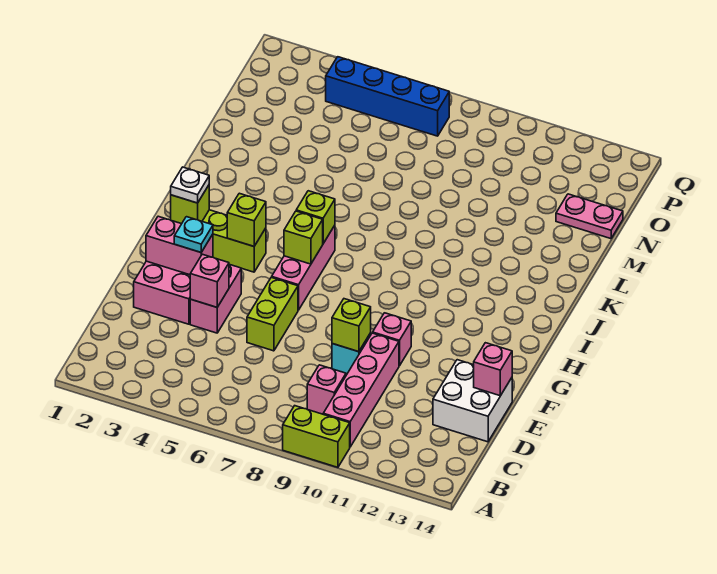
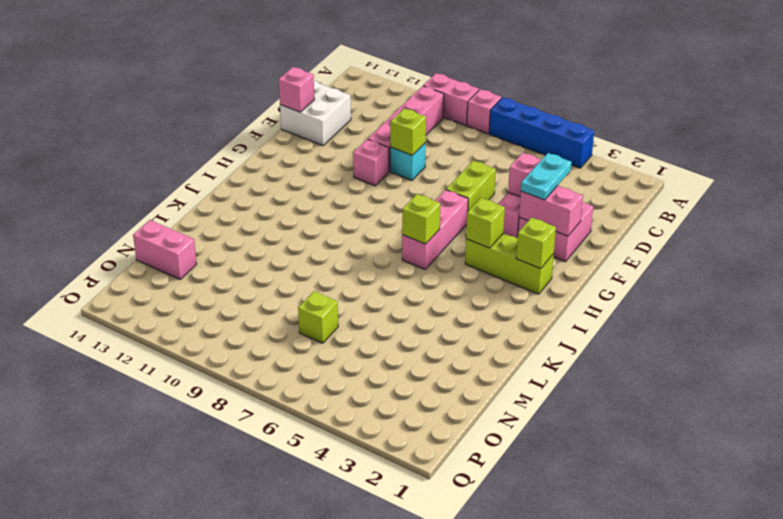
lime brick A9:A10 level 1 -> pink brick A9:A10 level 1
pink brick C9 level 1 -> pink brick A8 level 1
cyan plate F3 level 3 -> cyan plate E3:F3 level 3
white plate H2 level 3 -> none
lime brick H6 level 2 -> lime brick N7 level 1
pink plate N13:N14 level 1 -> pink brick N13:N14 level 1
blue brick P4:P7 level 1 -> blue brick A4:A7 level 1

